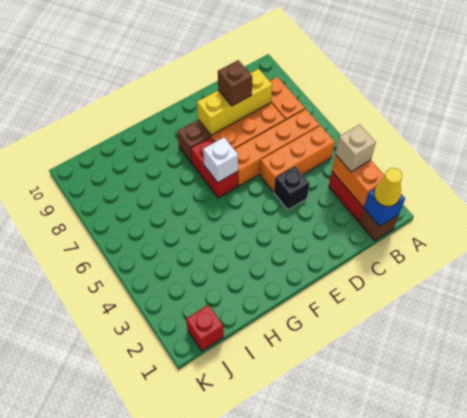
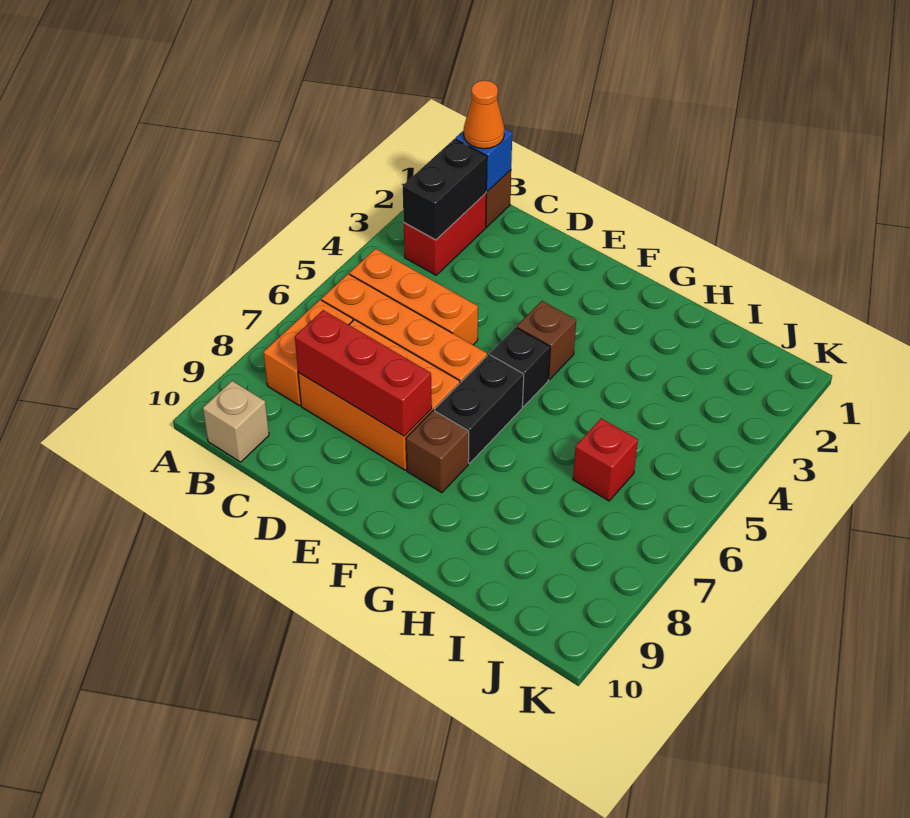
yellow cone B1 level 3 -> orange cone B1 level 3
orange brick B2:B3 level 2 -> black brick B2:B3 level 2
tan brick B3 level 3 -> tan brick B10 level 1
yellow brick C8:E8 level 2 -> red brick C8:E8 level 2
black brick D4 level 1 -> black brick F5 level 1
brown brick D8 level 3 -> brown brick F4 level 1
red brick F6:F7 level 1 -> black brick F6:F7 level 1
white brick F6 level 2 -> none
red brick J1 level 1 -> red brick I6 level 1

